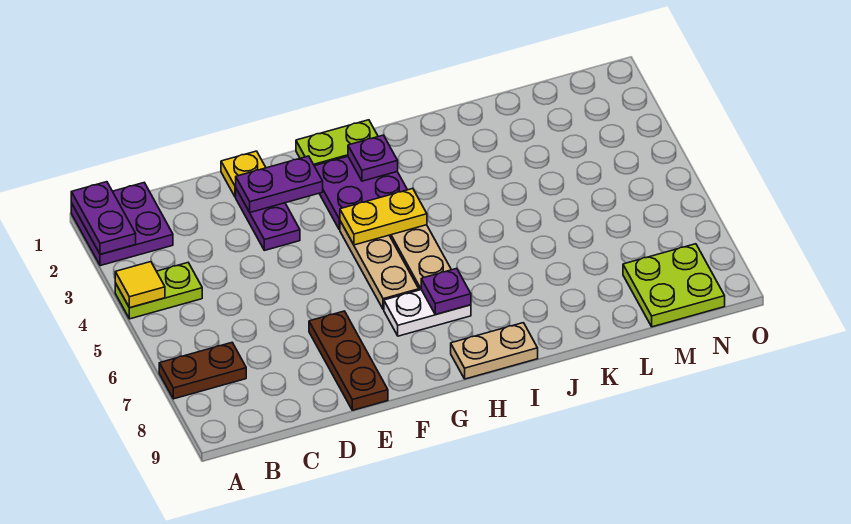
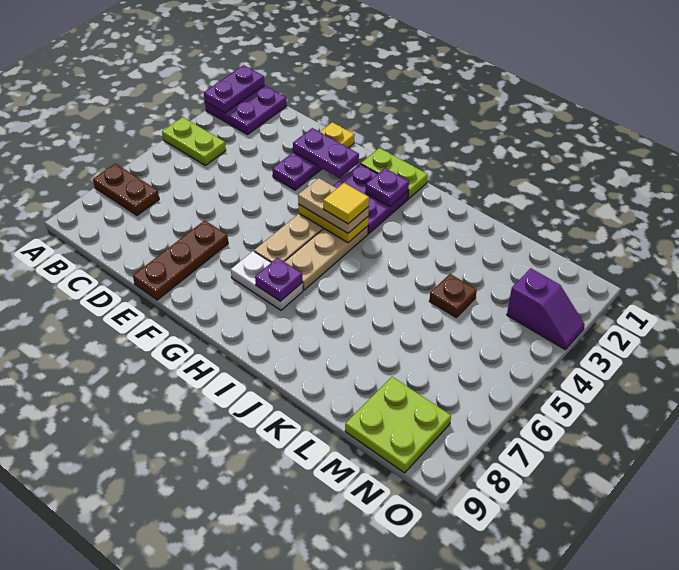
yellow tile A4 level 2 -> yellow tile H4 level 4
tan plate H9:I9 level 1 -> tan plate G4:H4 level 3
none -> brown plate L4 level 1
none -> purple slope N3:O3 level 1 top N

